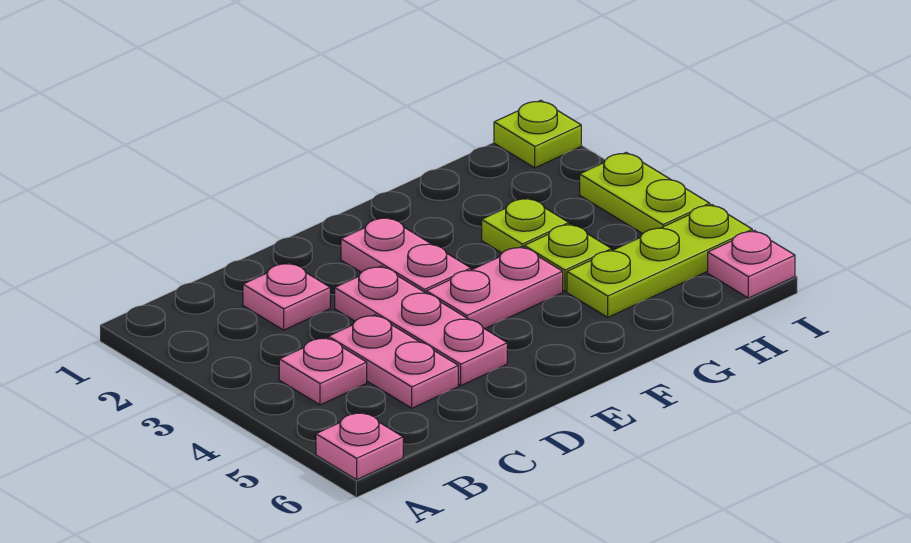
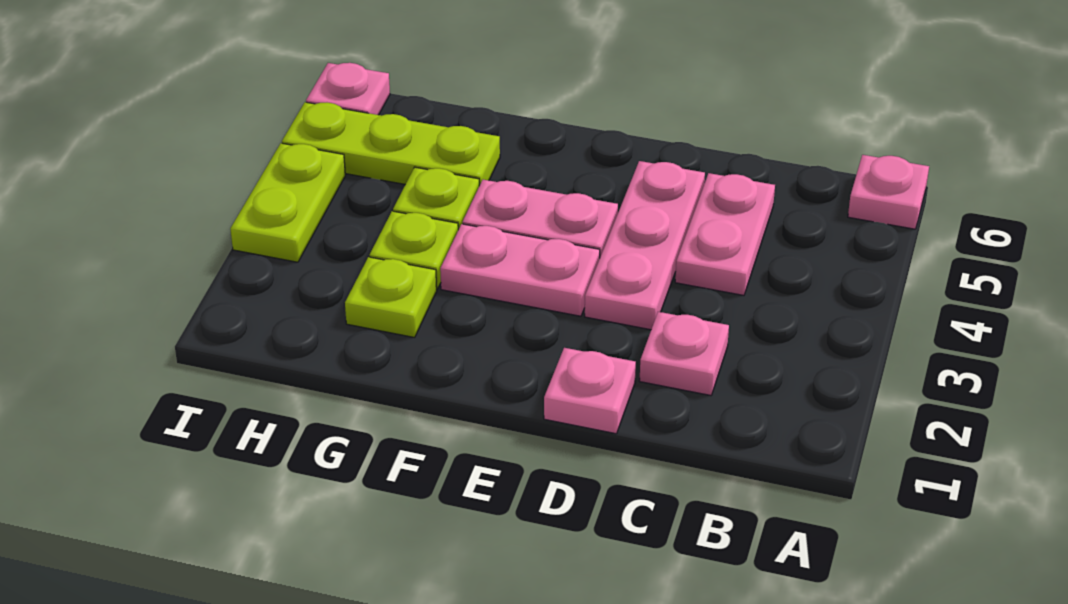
pink plate B4 level 1 -> pink plate D1 level 1
pink plate E2:E3 level 1 -> pink plate E3:F3 level 1
lime plate I1 level 1 -> lime plate G2 level 1

